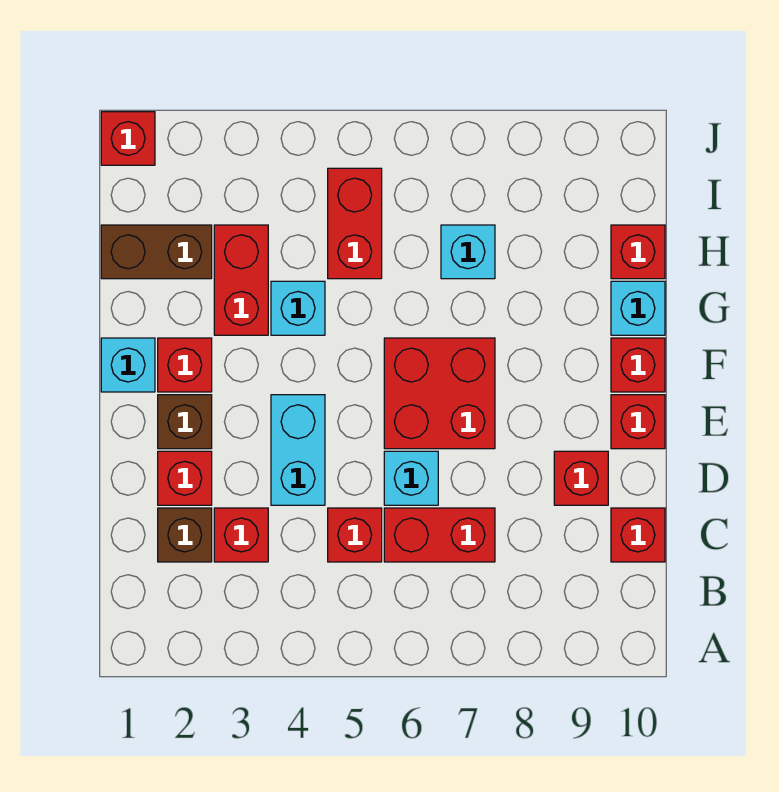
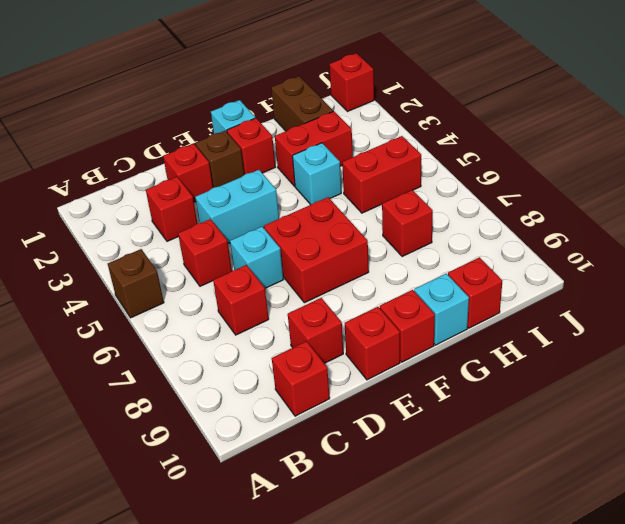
brown brick C2 level 1 -> brown brick A5 level 1
red brick C6:C7 level 1 -> red brick C7 level 1
cyan brick H7 level 1 -> red brick H7 level 1

